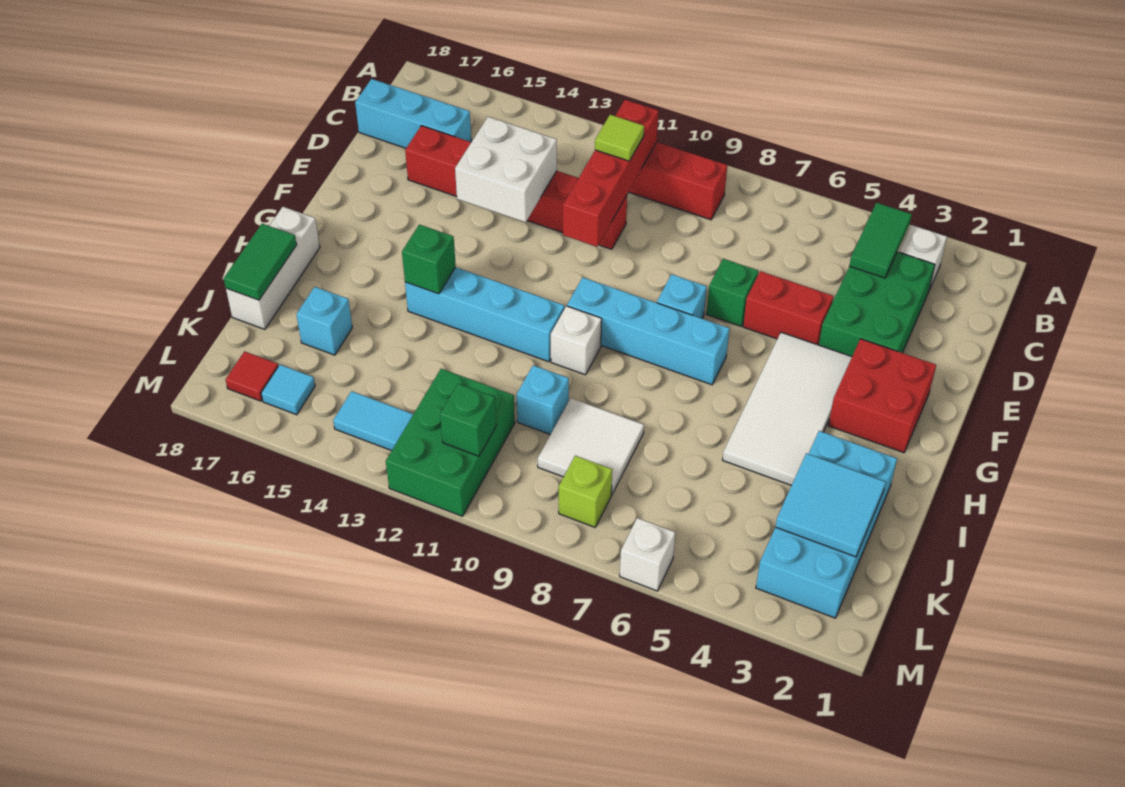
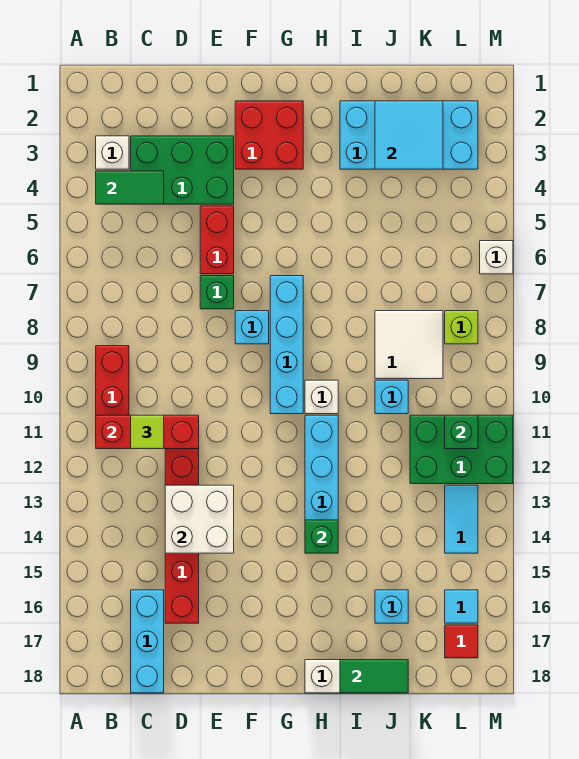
red brick B11:E11 level 2 -> red brick B11:D11 level 2
white tile F4:I5 level 1 -> none

